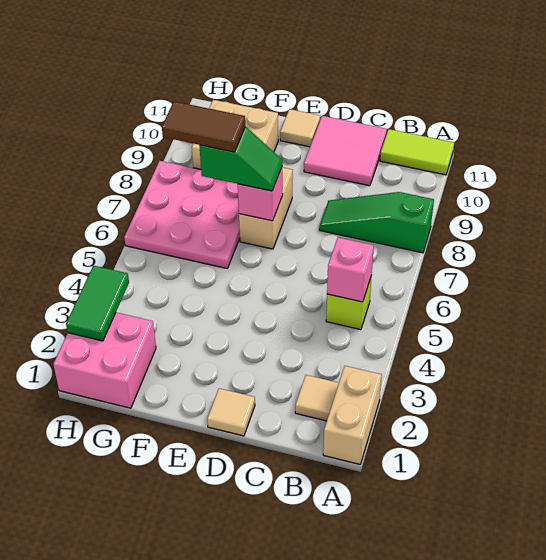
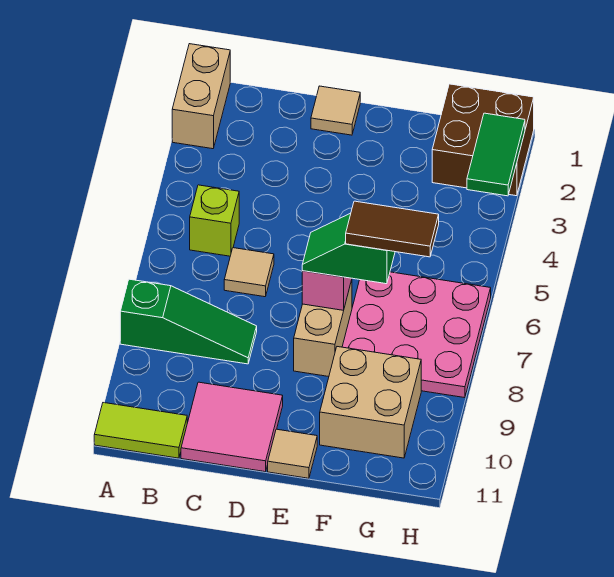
tan tile B2 level 1 -> tan tile C6 level 1
pink brick B5 level 2 -> none
pink brick G1:H2 level 1 -> brown brick G1:H2 level 1

